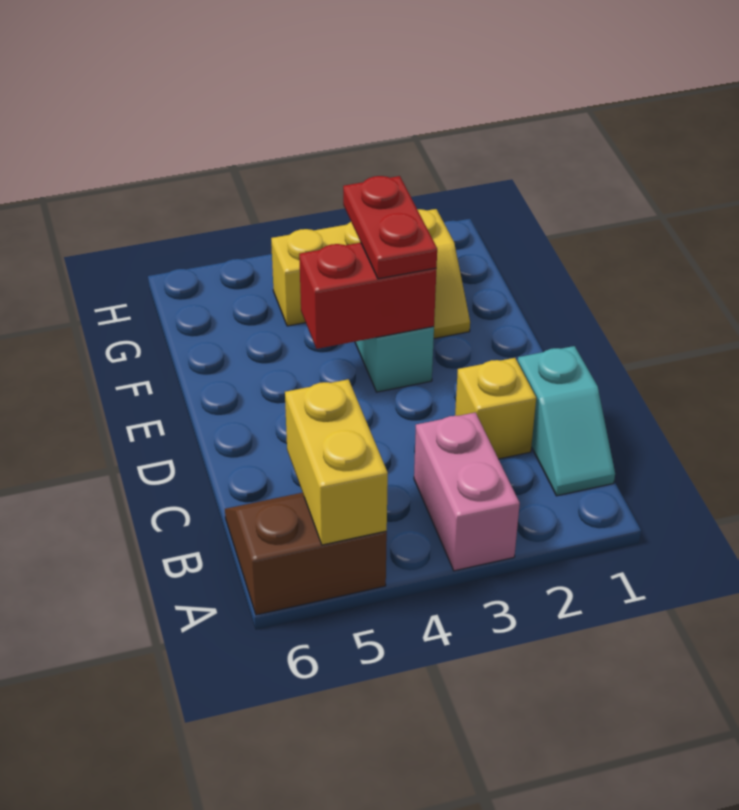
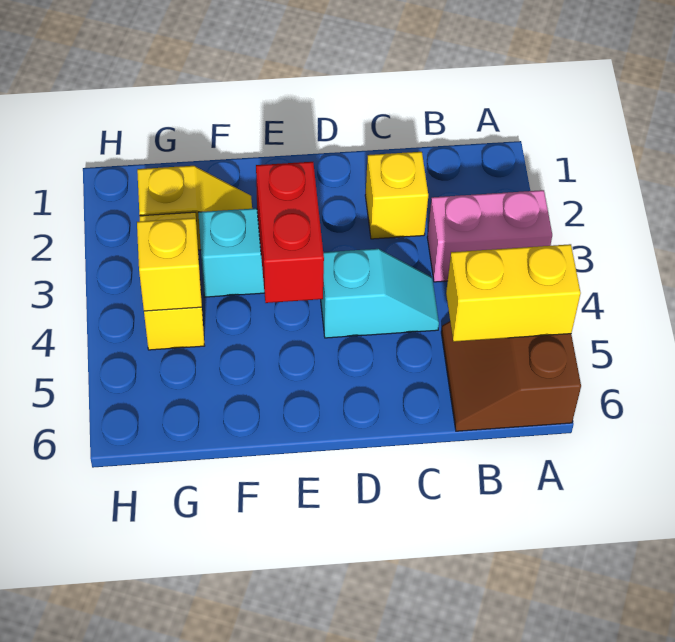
cyan slope B1:C1 level 1 top C -> cyan slope C4:D4 level 1 top D
red plate E3:F3 level 3 -> none
none -> yellow brick G4 level 2

